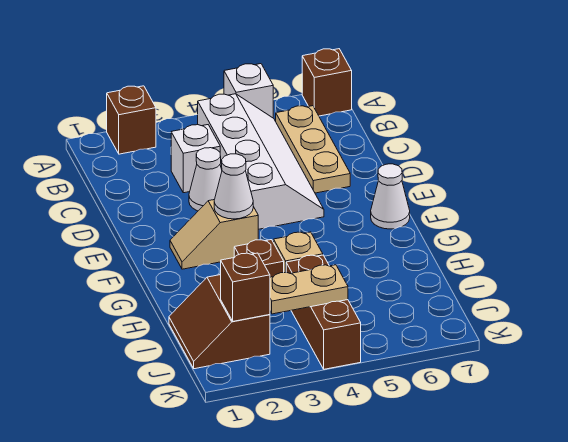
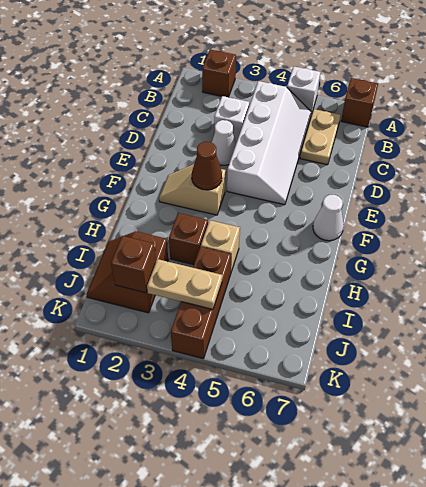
tan plate B6:D6 level 1 -> tan plate B6:C6 level 1
white cone F3 level 2 -> brown cone F3 level 2

